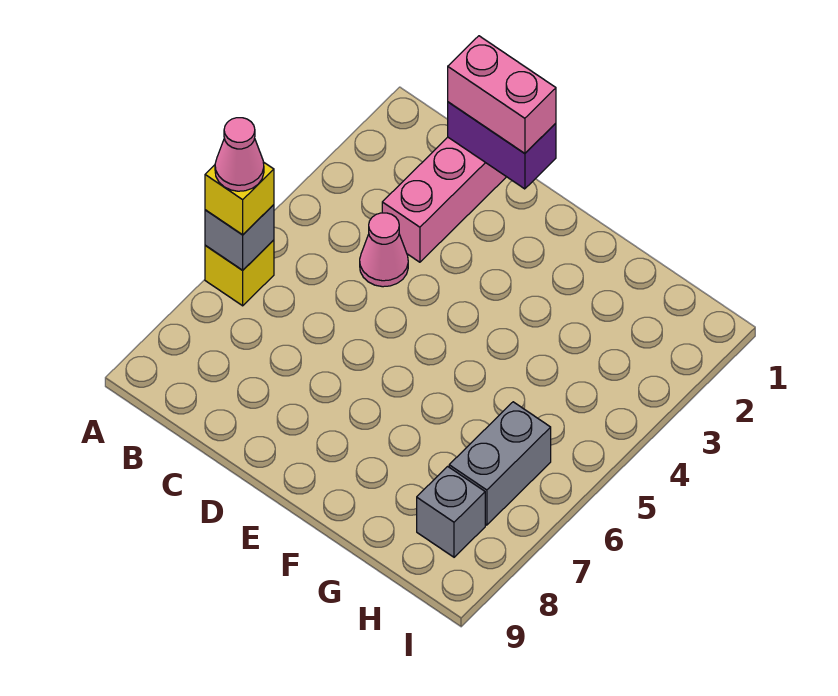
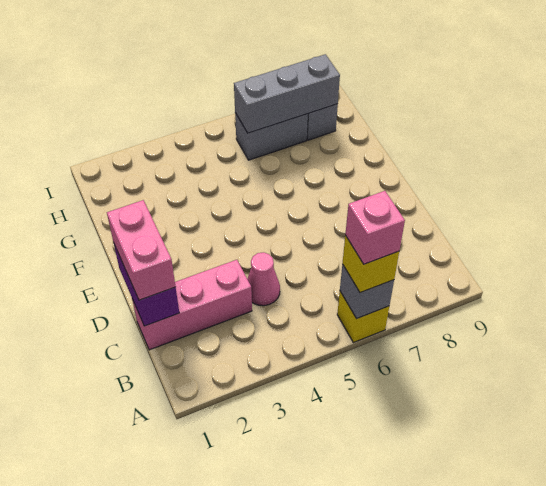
pink cone A6 level 4 -> pink brick A6 level 4
none -> grey brick H6:H8 level 2

